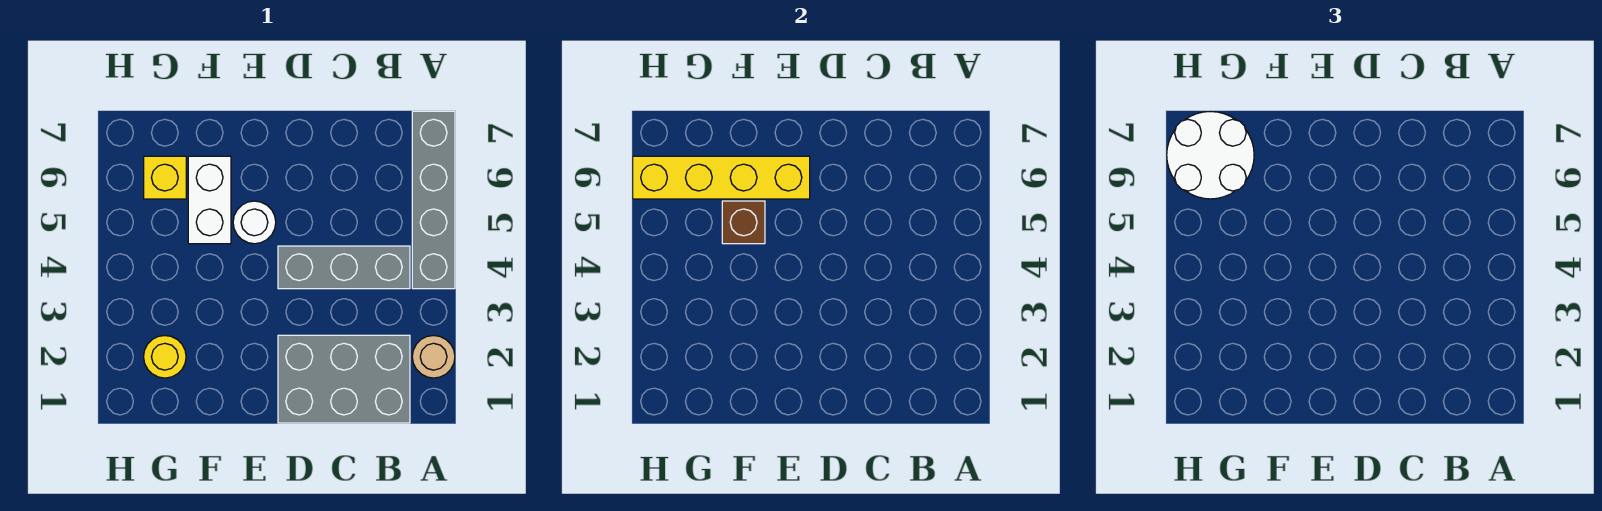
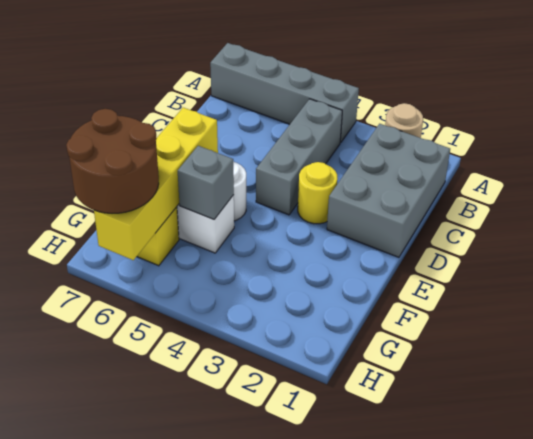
brown brick F5 level 2 -> grey brick F5 level 2
yellow round brick G2 level 1 -> yellow round brick D3 level 1
white round brick G6:H7 level 3 -> brown round brick G6:H7 level 3

